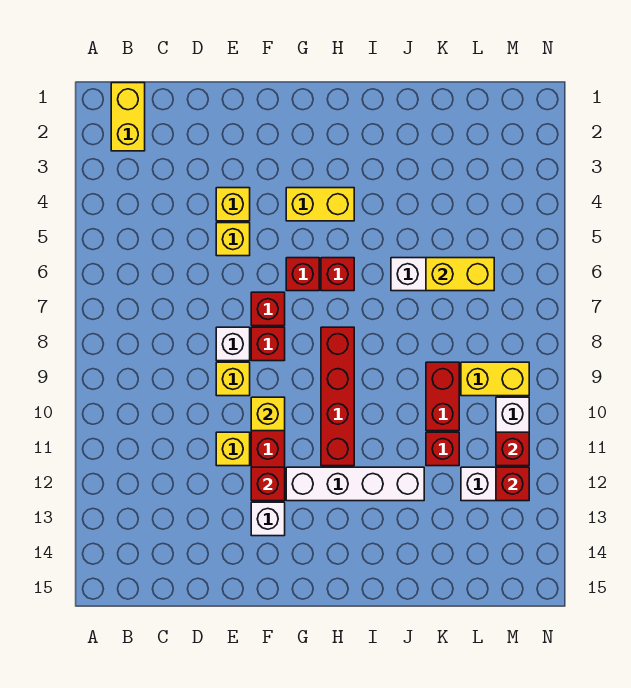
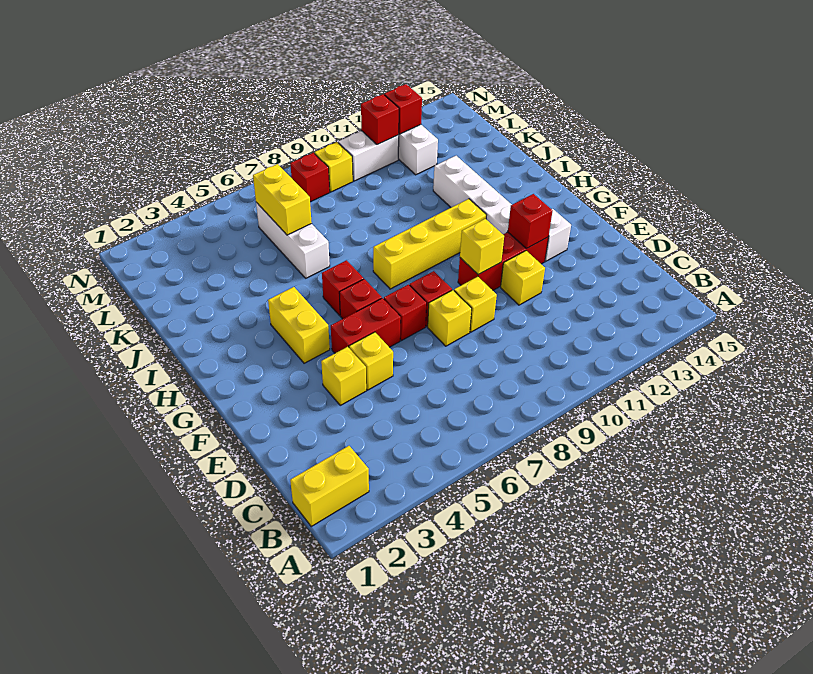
white brick E8 level 1 -> yellow brick E8 level 1
red brick H8:H11 level 1 -> yellow brick H8:H11 level 1
red brick K9:K10 level 1 -> red brick F5:F6 level 1
red brick K11 level 1 -> red brick M8 level 1
yellow brick L9:M9 level 1 -> yellow brick M9 level 1

